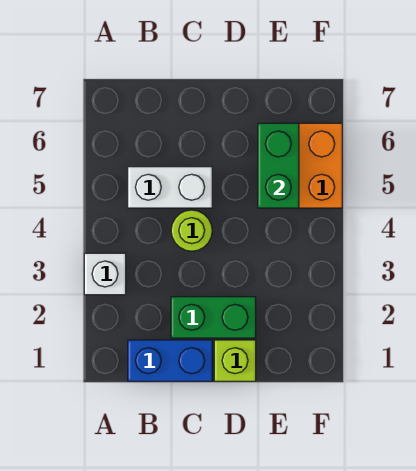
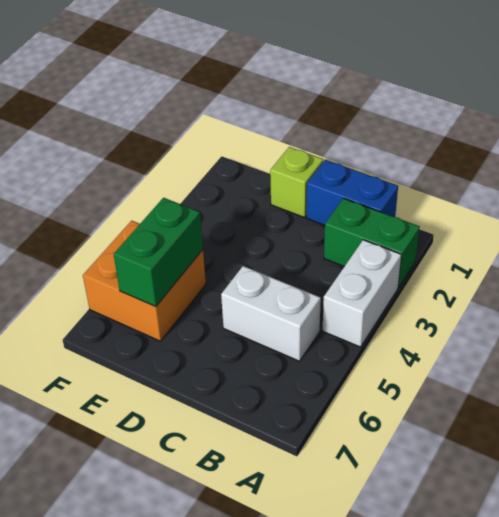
white brick A3 level 1 -> white brick A3:A4 level 1
green brick C2:D2 level 1 -> green brick A2:B2 level 1
lime round brick C4 level 1 -> none

